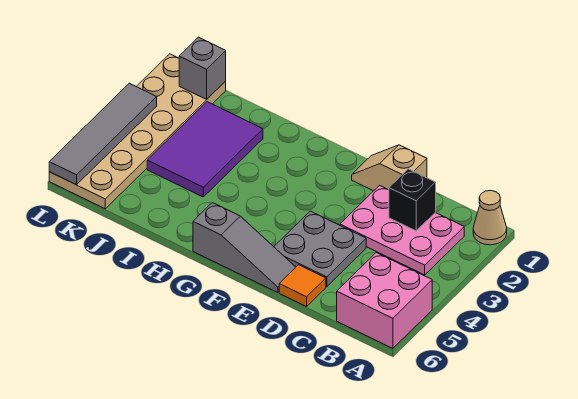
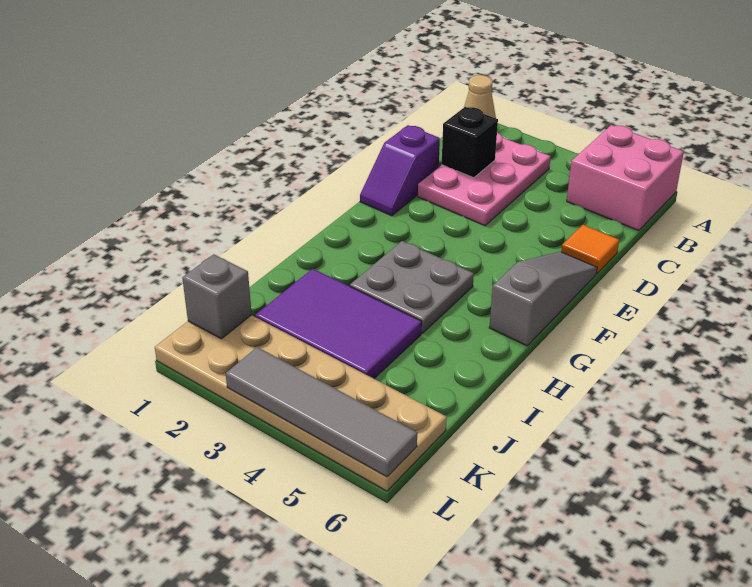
tan slope D1:E1 level 1 top D -> purple slope D1:E1 level 1 top D
grey plate D4:E5 level 1 -> grey plate G3:H4 level 1

